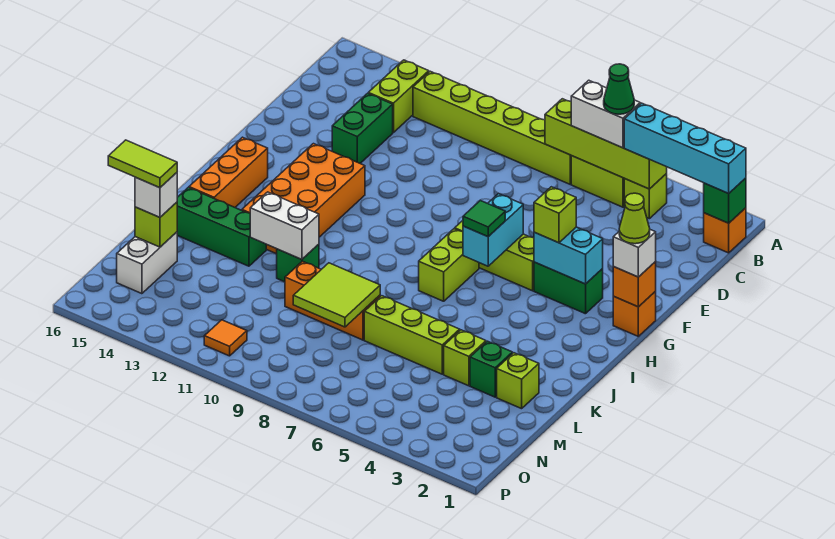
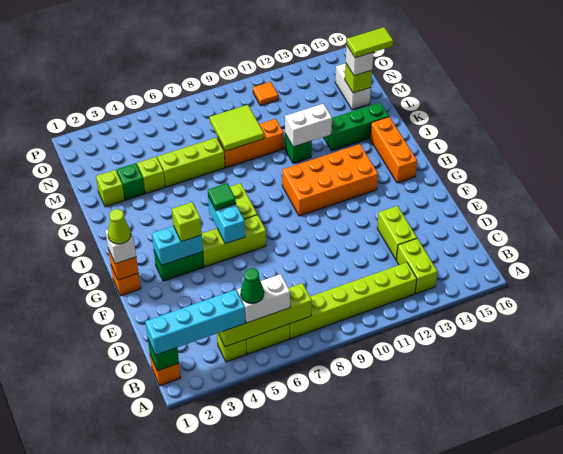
green brick D13:E13 level 1 -> lime brick D13:E13 level 1
orange brick G12:J13 level 1 -> orange brick H10:I13 level 1

